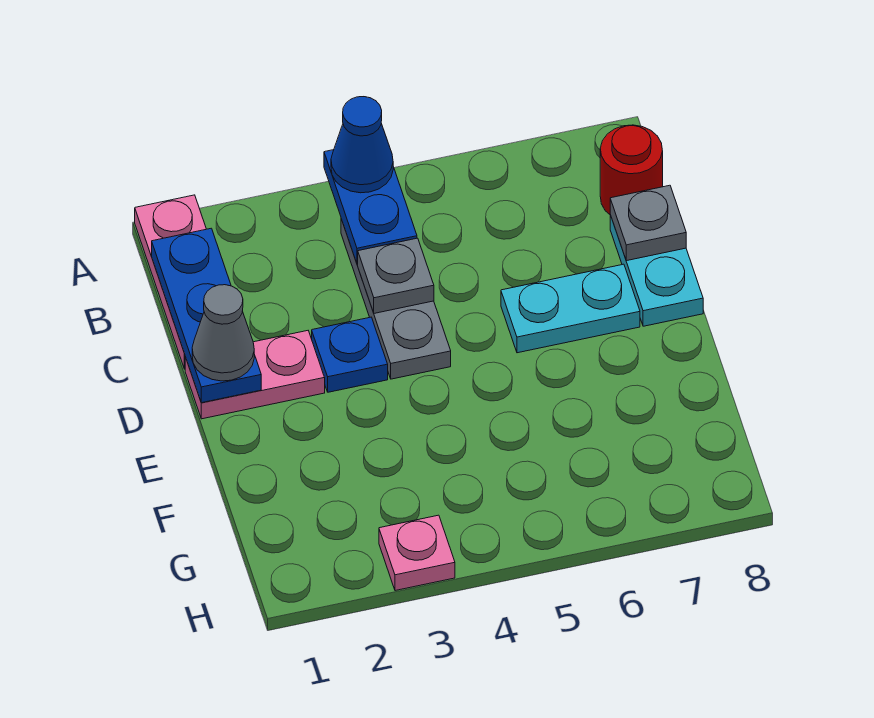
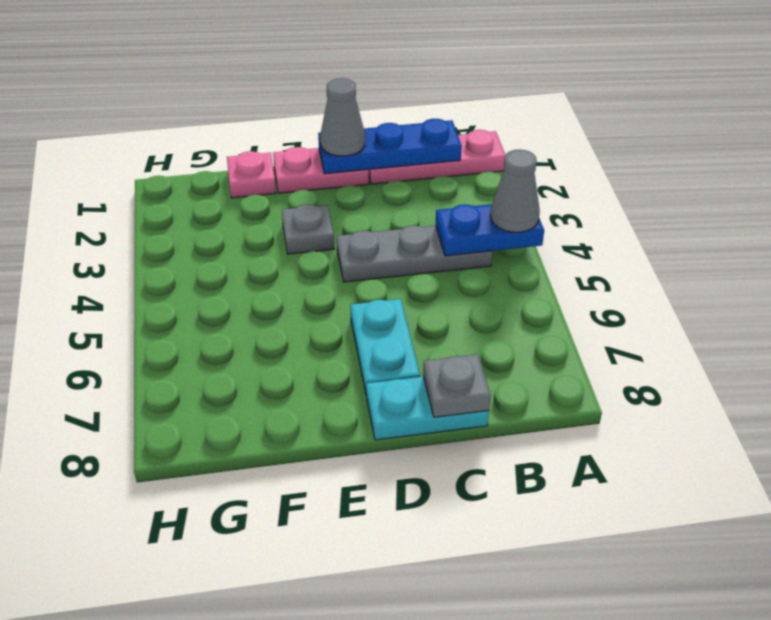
blue cone A4 level 3 -> grey cone A4 level 3
red round brick B8 level 1 -> none
grey plate C4 level 2 -> grey plate E3 level 1
pink plate D1:D2 level 1 -> pink plate D1:E1 level 1
blue plate D3 level 1 -> none
pink plate H3 level 1 -> pink plate F1 level 1

